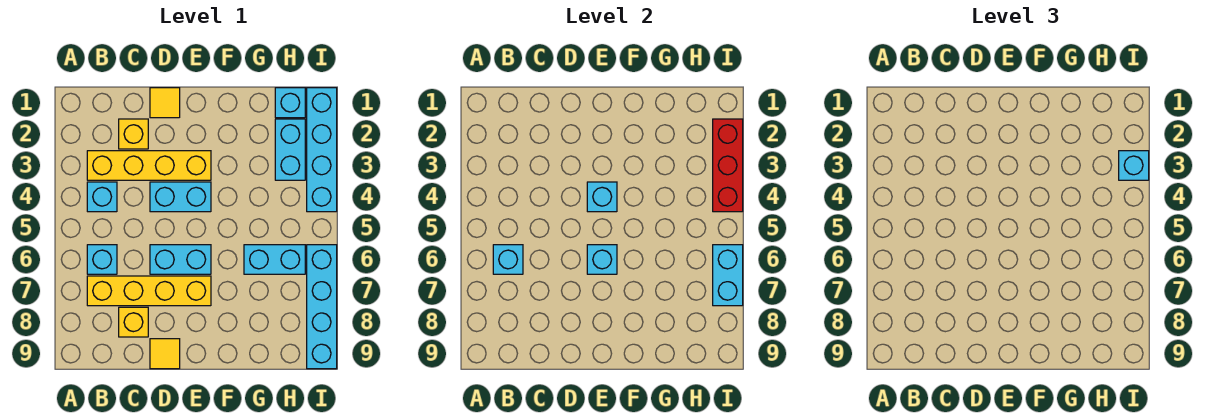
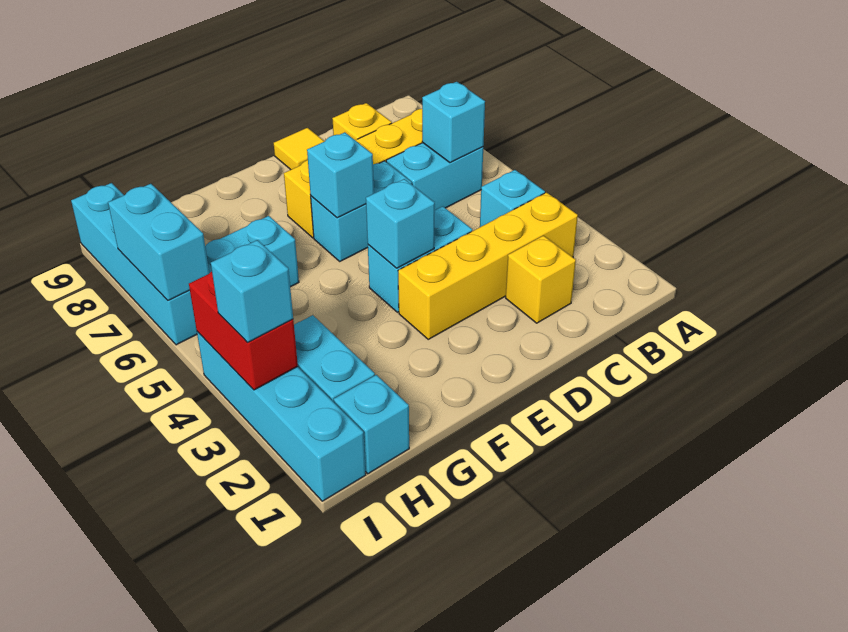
cyan brick B6 level 1 -> cyan brick B6:C6 level 1
yellow tile D1 level 1 -> none
red brick I2:I4 level 2 -> red brick I3:I4 level 2

